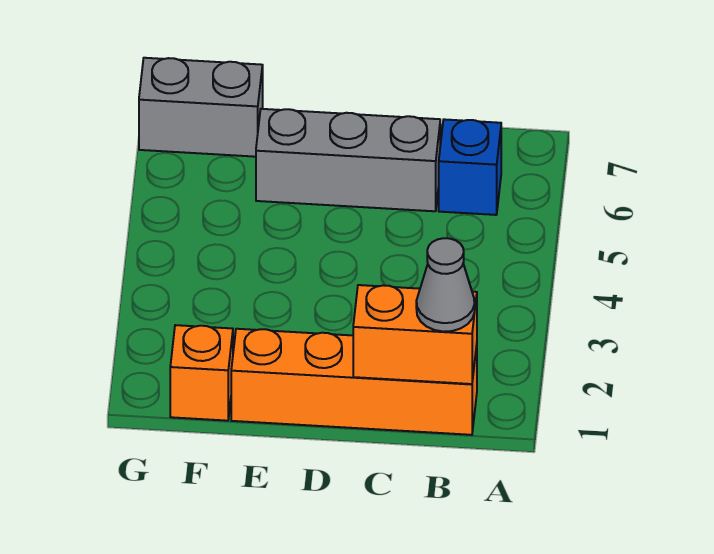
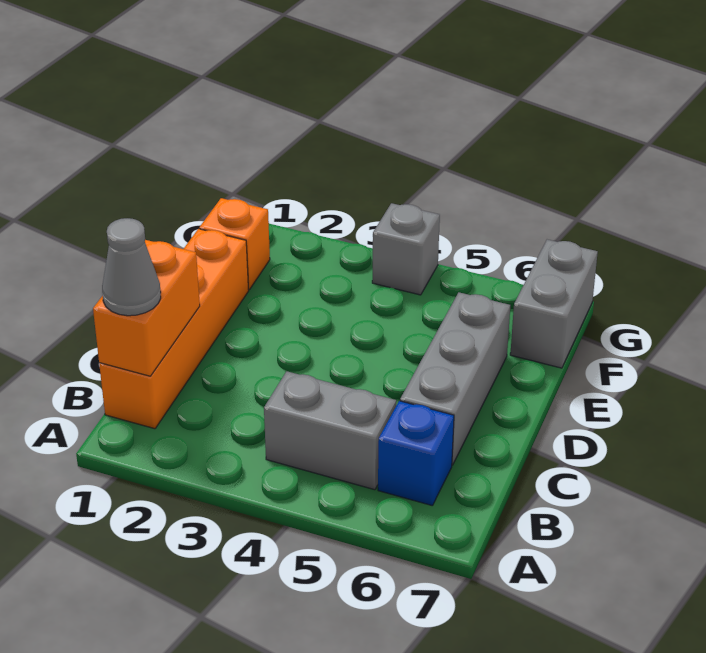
none -> grey brick B4:B5 level 1
none -> grey brick G4 level 1

